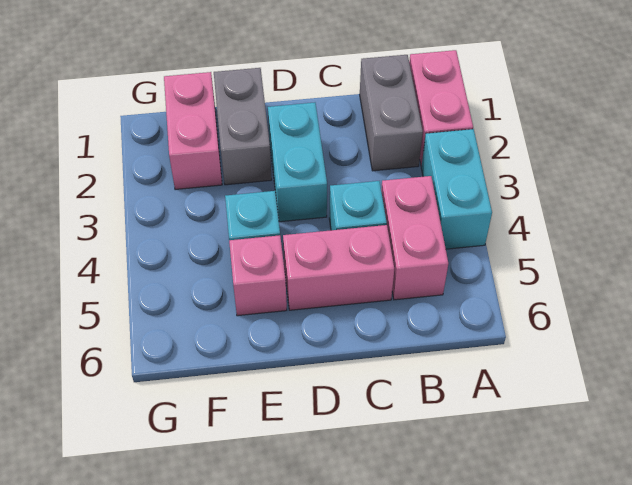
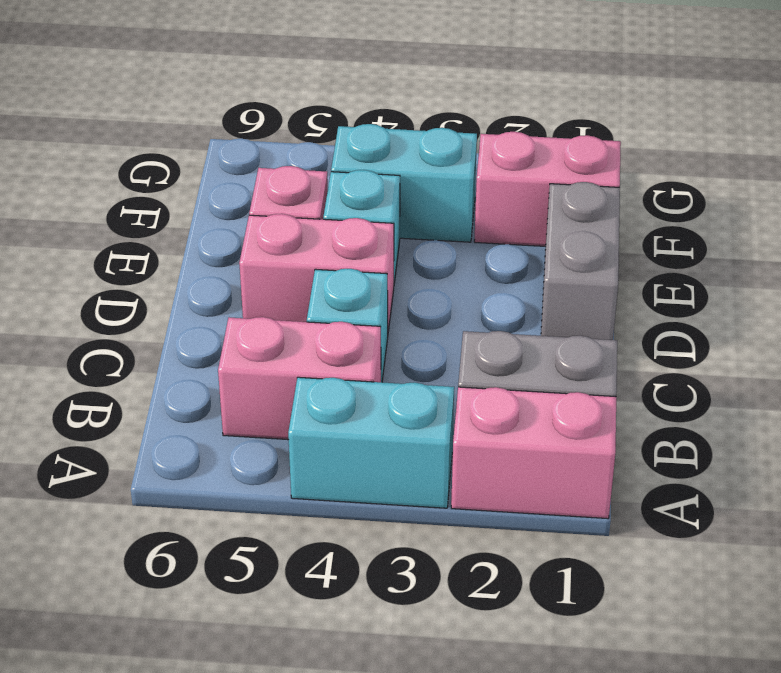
pink brick C5:D5 level 1 -> pink brick D4:D5 level 1
cyan brick D2:D3 level 1 -> cyan brick F3:F4 level 1
grey brick E1:E2 level 1 -> grey brick D1:E1 level 1

